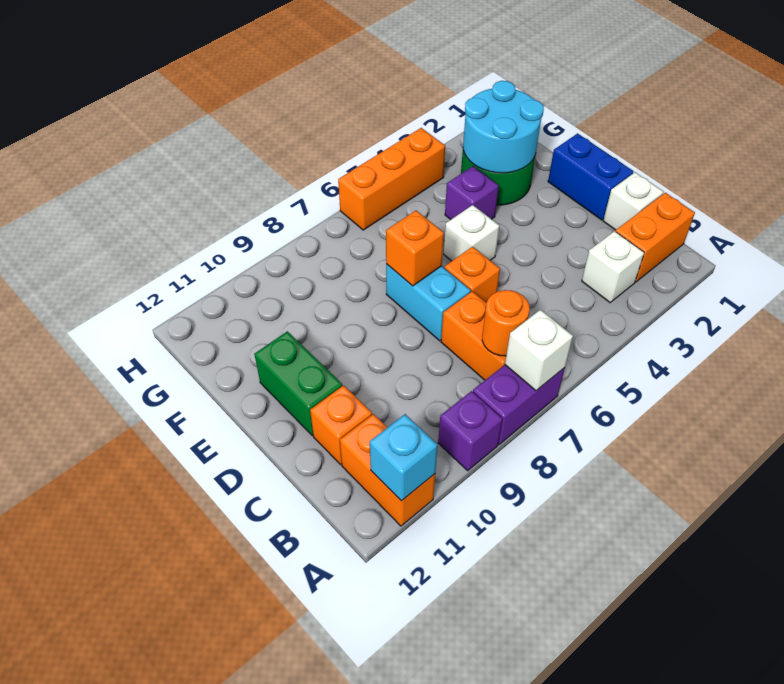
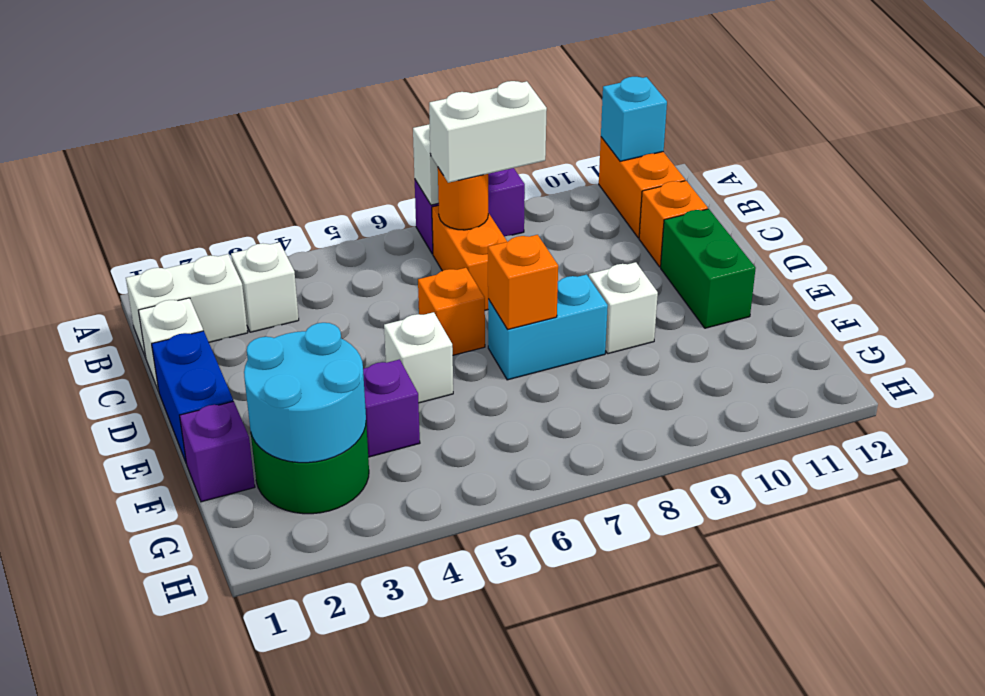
purple brick A9 level 1 -> purple brick F1 level 1
orange brick B1:B2 level 1 -> white brick B1:B2 level 1
none -> white brick B7:B8 level 3
cyan brick D7:E7 level 1 -> cyan brick E7:E8 level 1
none -> white brick E9 level 1
orange brick H4:H6 level 1 -> none

